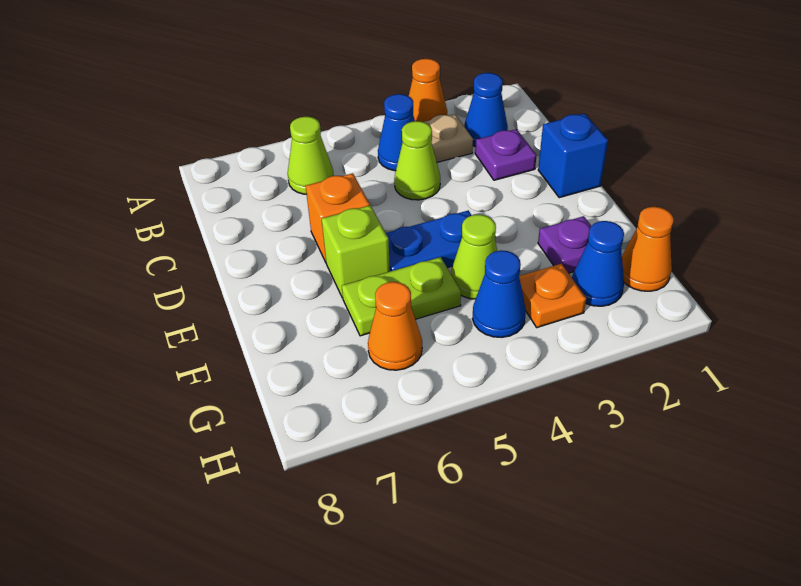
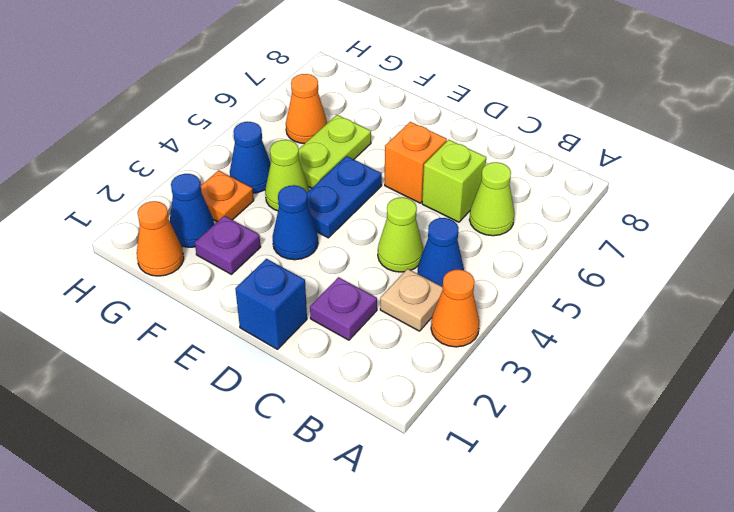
blue cone B2 level 1 -> blue cone E3 level 1
lime brick E6 level 1 -> lime brick C6 level 1

